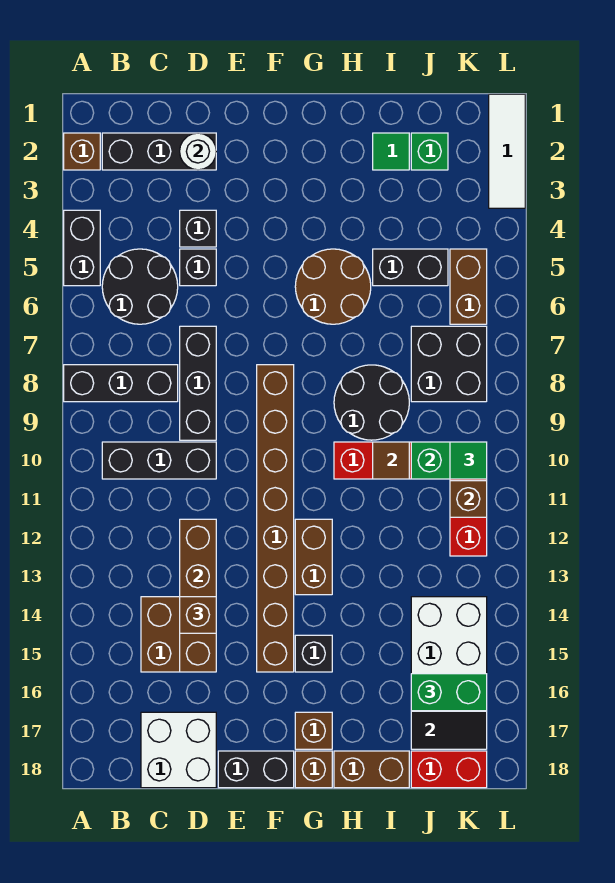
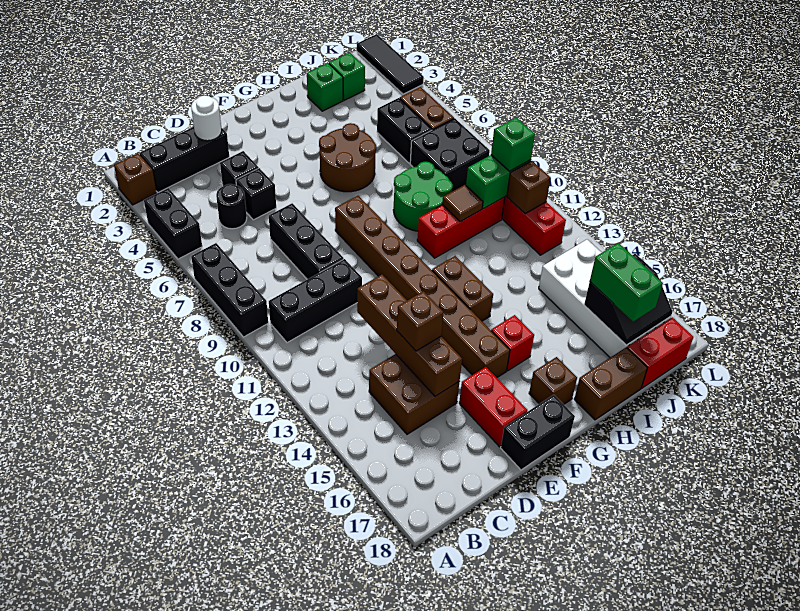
black brick A8:C8 level 1 -> black brick A7:A9 level 1
black round brick B5:C6 level 1 -> black round brick C5 level 1
white brick C17:D18 level 1 -> none
none -> red brick E16:E17 level 1
black brick G15 level 1 -> red brick G15 level 1
brown brick G18 level 1 -> none
black round brick H8:I9 level 1 -> green round brick H8:I9 level 1
green tile I2 level 1 -> green brick I2 level 1
black brick I5:J5 level 1 -> black brick J5:J6 level 1
green brick J16:K16 level 3 -> green brick J16:J17 level 3
green tile K10 level 3 -> green brick K10 level 3
white tile L1:L3 level 1 -> black tile L1:L3 level 1

